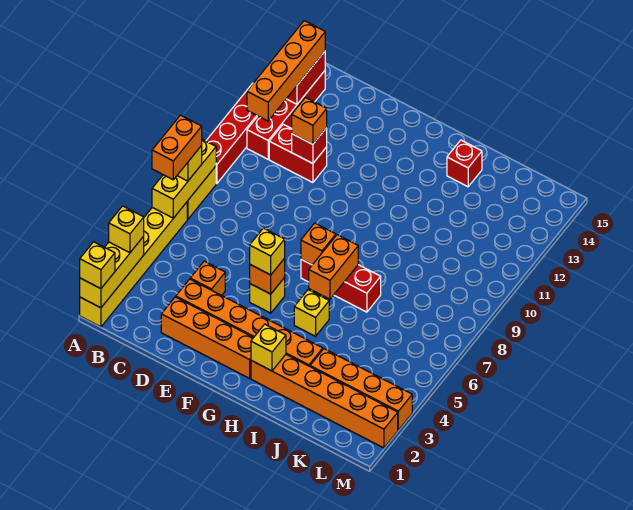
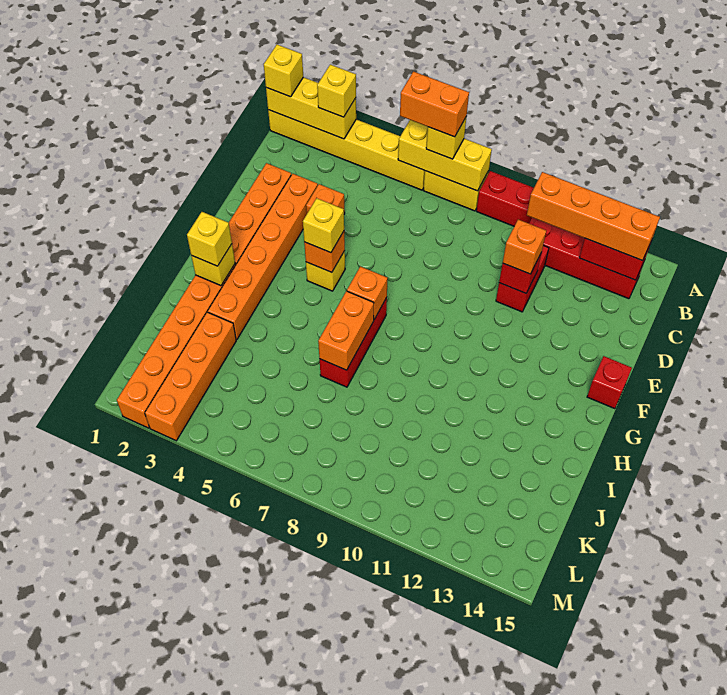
yellow brick H5 level 1 -> yellow brick H2 level 3
orange brick H6:H7 level 2 -> orange brick H7:I7 level 2
red brick I14 level 1 -> red brick F15 level 1

